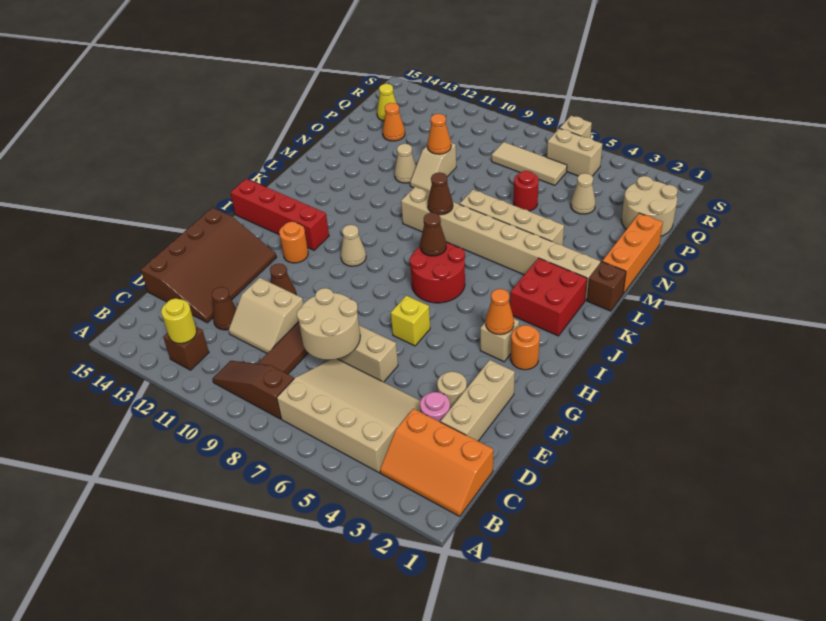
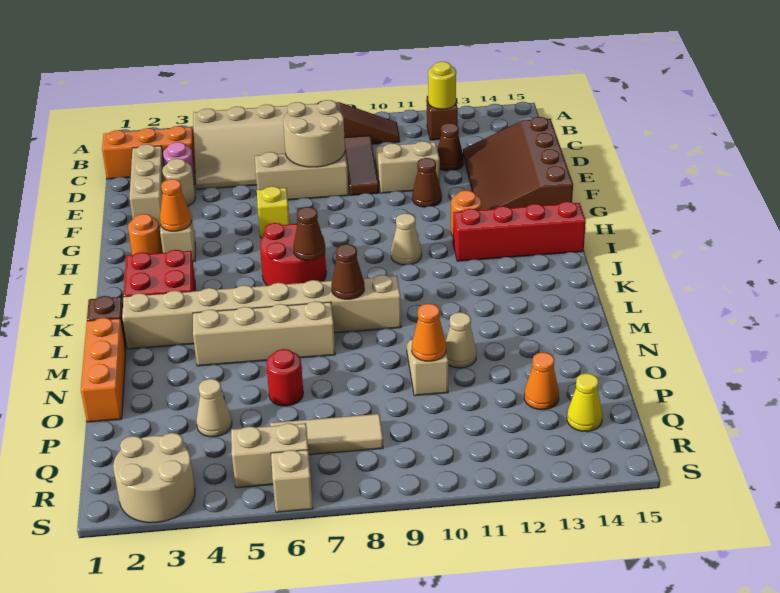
tan round brick P1:Q2 level 1 -> tan round brick R2:S3 level 1

